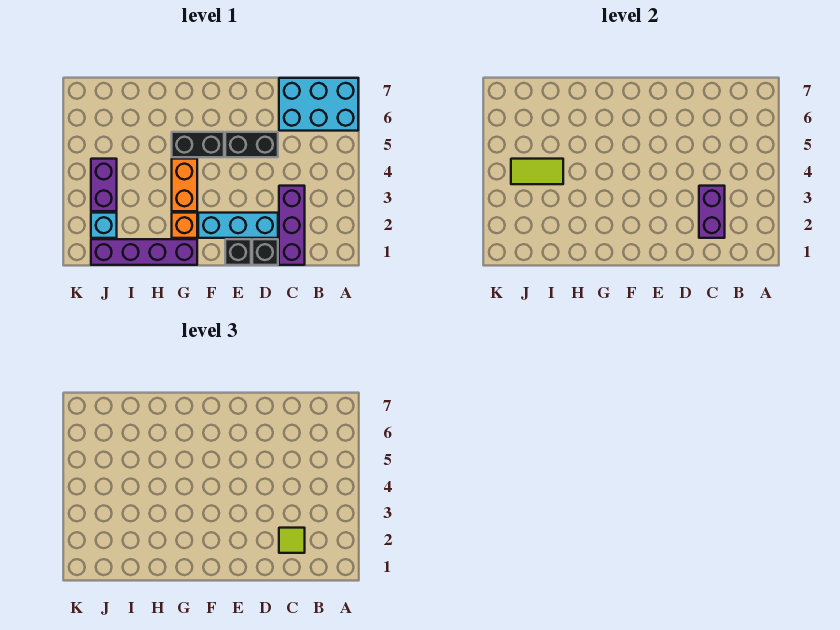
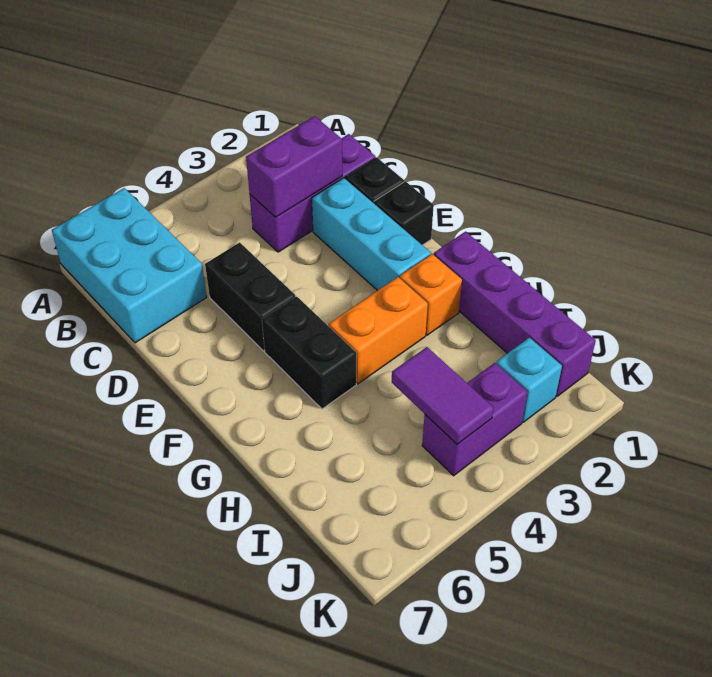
lime tile C2 level 3 -> none
lime tile I4:J4 level 2 -> purple tile I4:J4 level 2

